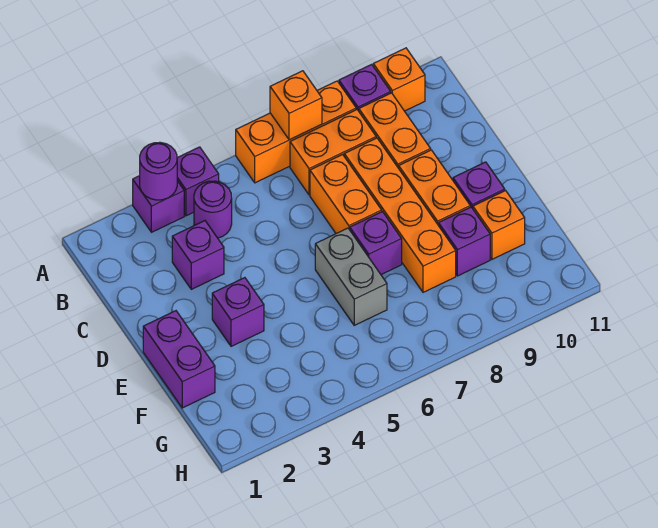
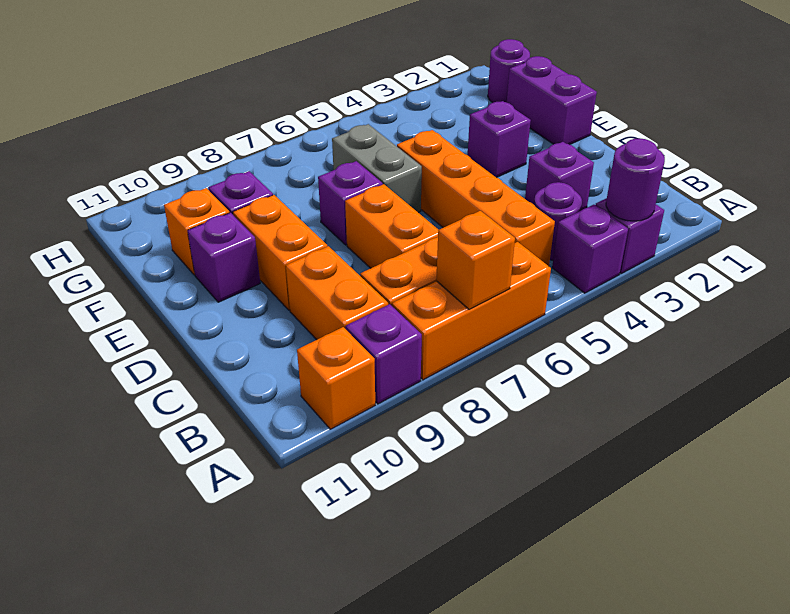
orange brick C8:F8 level 1 -> orange brick B5:E5 level 1
none -> purple round brick G1 level 1

